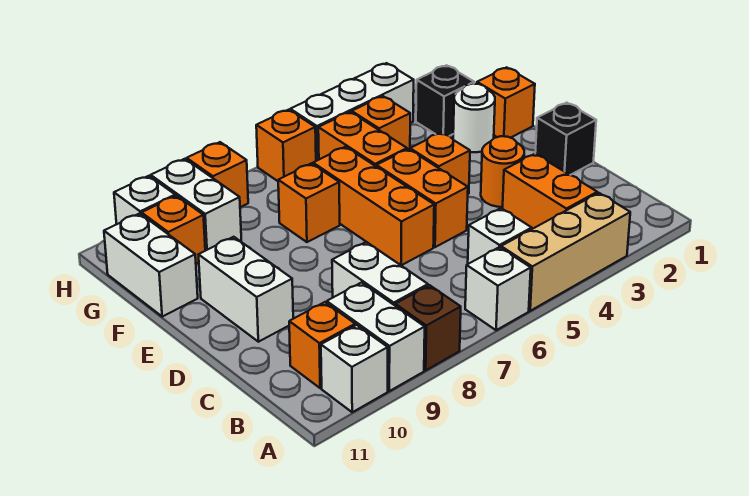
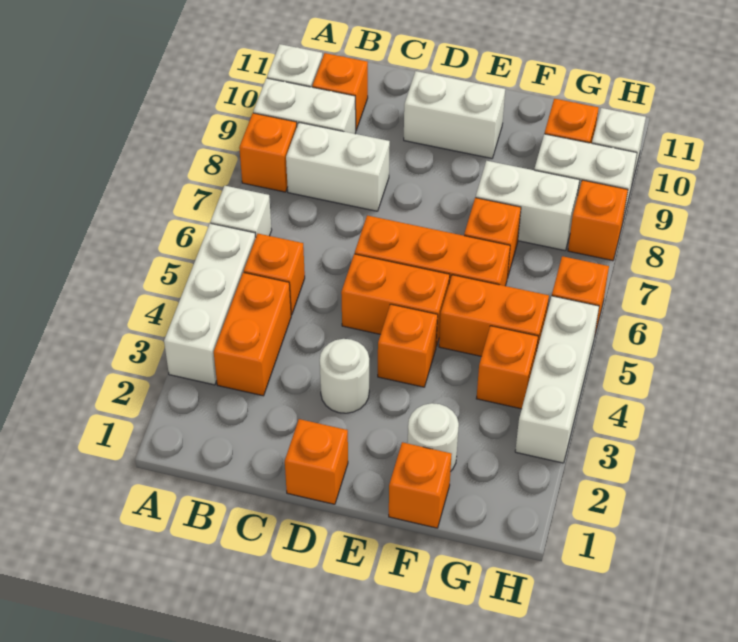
tan brick A3:A5 level 1 -> white brick A3:A5 level 1
brown brick A8 level 1 -> orange brick A8 level 1
orange brick B3:C3 level 1 -> orange brick B3:B4 level 1
white brick B5 level 1 -> orange brick B5 level 1
black brick D1 level 1 -> orange brick D1 level 1
orange round brick D3 level 1 -> white round brick D3 level 1
white brick F11:G11 level 1 -> white brick F8:G8 level 1
black brick G2 level 1 -> none

